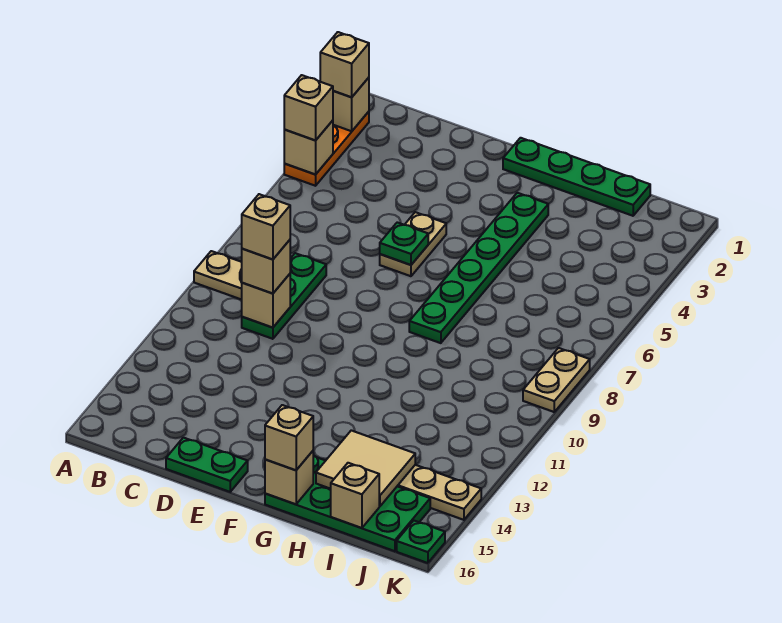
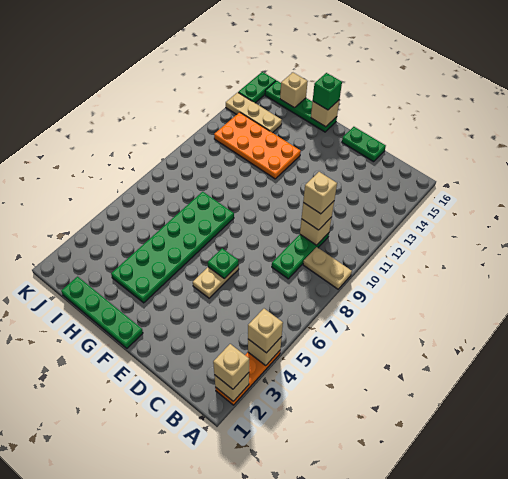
green plate G3:G8 level 1 -> green plate G3:H8 level 1
none -> orange plate G12:J13 level 1
green plate G15:J16 level 1 -> green plate G16:J16 level 1
tan brick G16 level 3 -> green brick G16 level 3
tan tile H14:I15 level 2 -> none
tan plate K8:K9 level 1 -> none
green plate K16 level 1 -> green plate K15:K16 level 1

